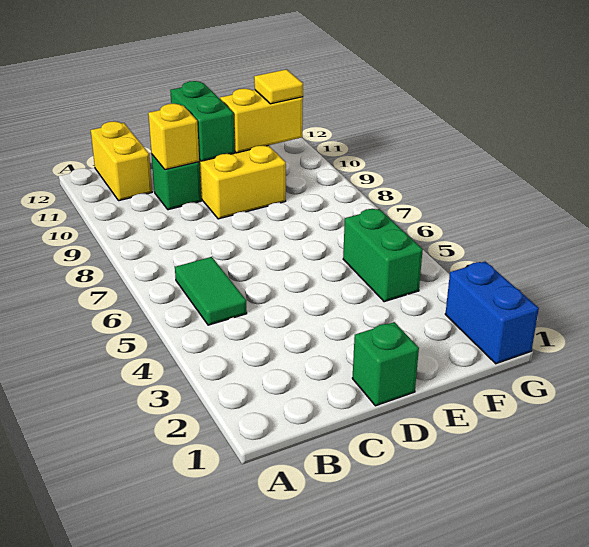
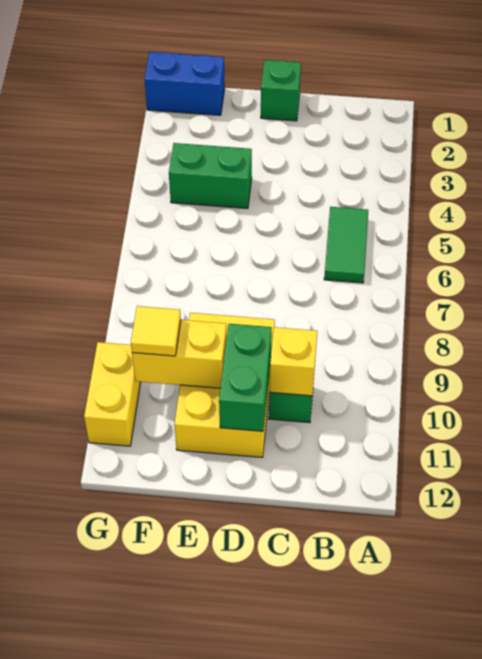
yellow brick B11:B12 level 1 -> yellow brick G10:G11 level 1
green brick F4:F5 level 1 -> green brick E4:F4 level 1
blue brick G1:G2 level 1 -> blue brick F1:G1 level 1

